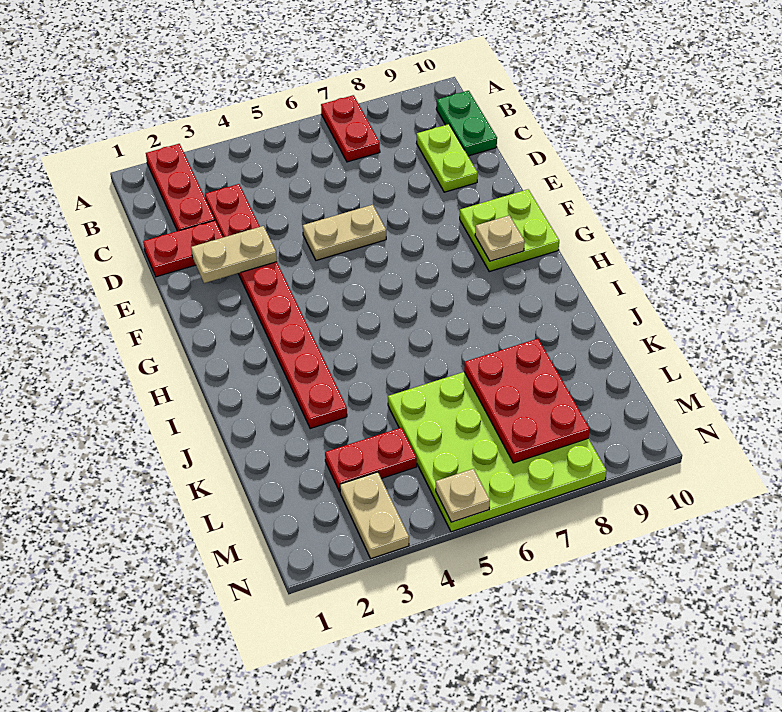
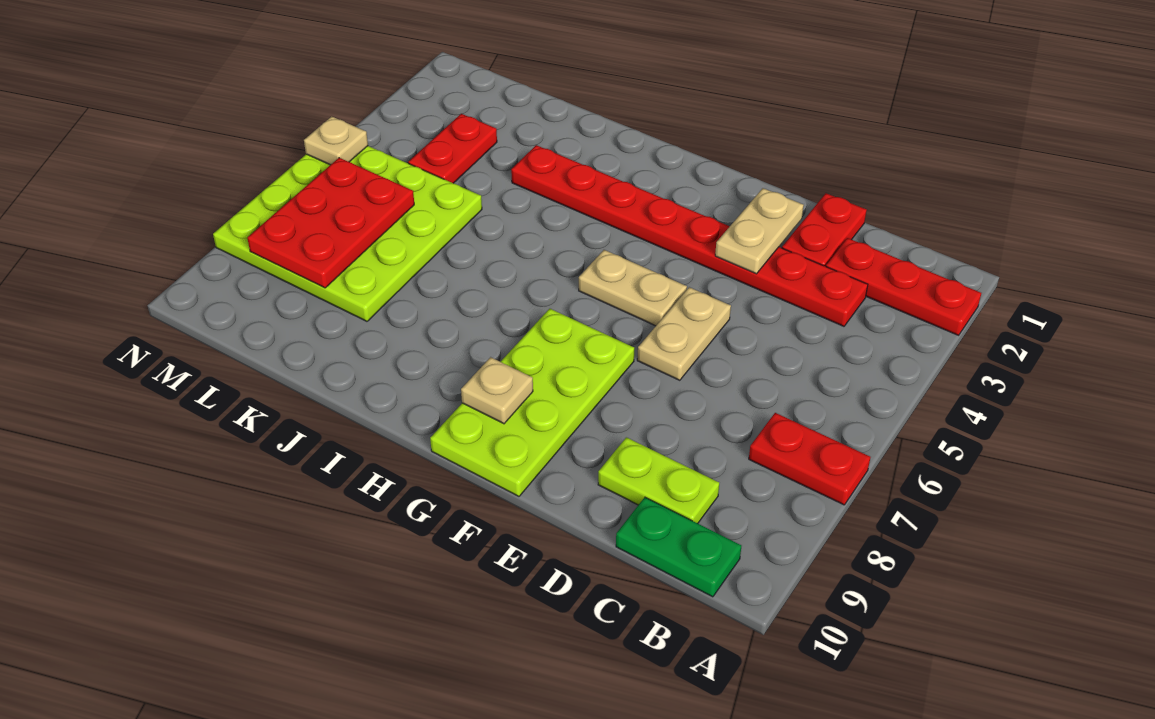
lime plate F9:G10 level 1 -> lime plate F7:G10 level 1
red plate K7:M8 level 2 -> red plate L6:M8 level 2
tan plate M3:N3 level 1 -> tan plate F5:G5 level 1

